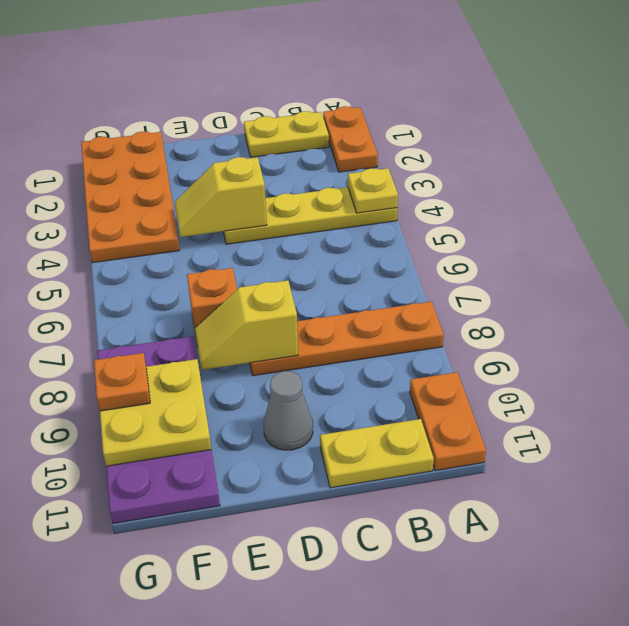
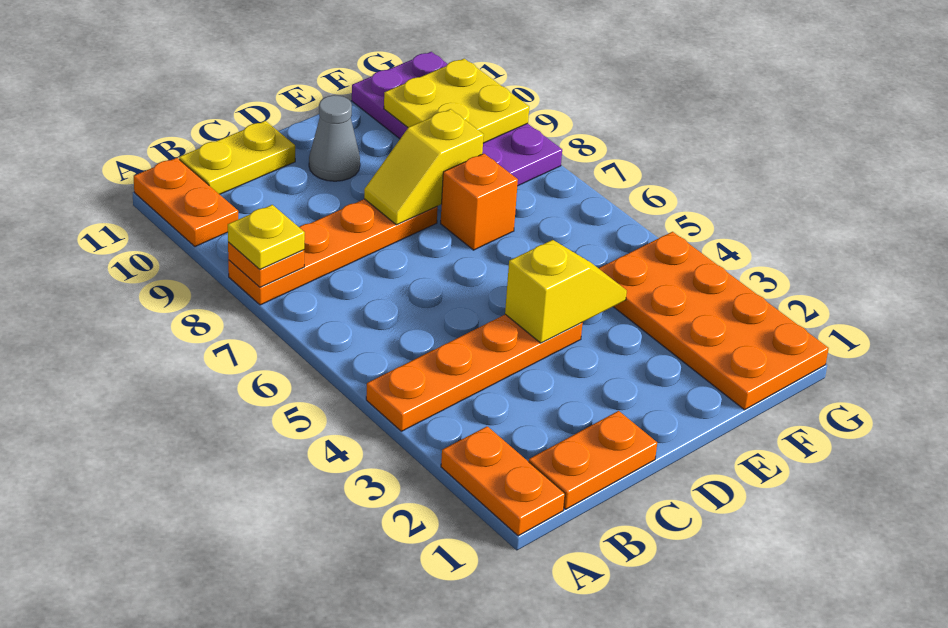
yellow plate A4:D4 level 1 -> orange plate A4:D4 level 1
yellow plate A4 level 2 -> yellow plate A8 level 3
yellow plate B1:C1 level 1 -> orange plate B1:C1 level 1
yellow slope D8:E8 level 2 top D -> yellow slope D8:E8 level 2 top E
orange plate G9 level 3 -> orange plate A8 level 2

